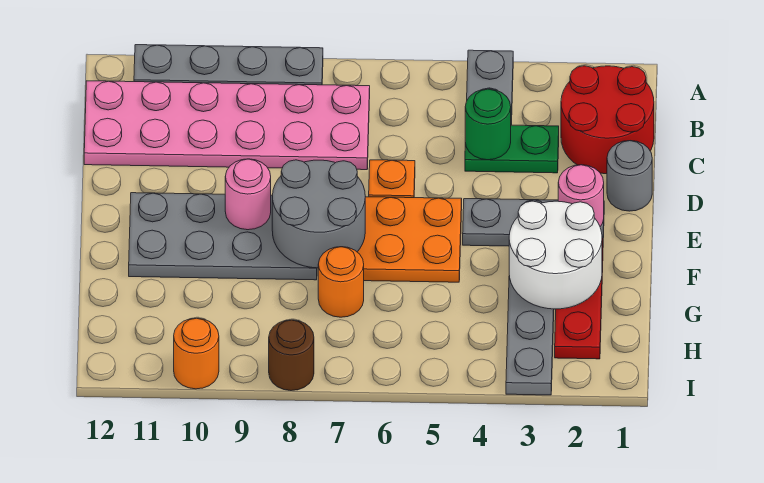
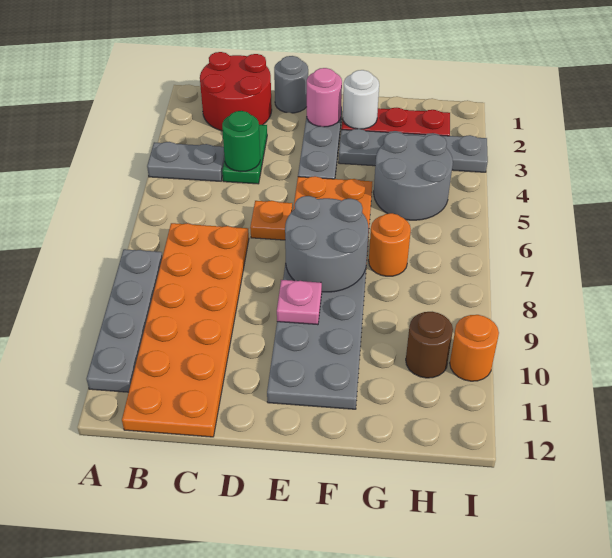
pink plate B7:C12 level 1 -> orange plate B7:C12 level 1
pink round brick E9 level 2 -> pink plate E9 level 2
white round brick F2:G3 level 2 -> white round brick F2 level 2
none -> grey round brick G4:H5 level 1
brown round brick I8 level 1 -> brown round brick H10 level 1

